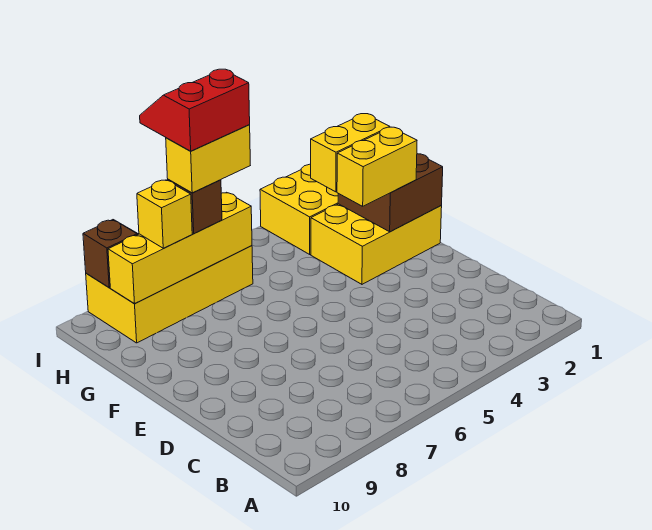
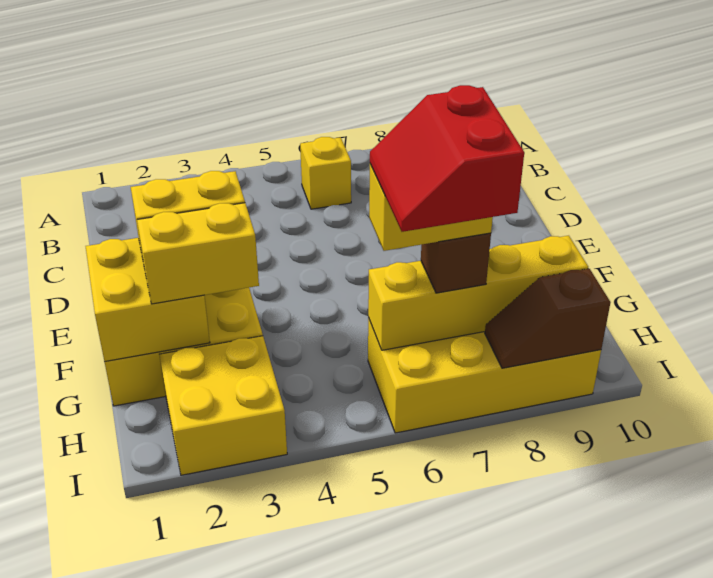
brown brick F1:G2 level 2 -> yellow brick F1:G2 level 2
red slope H6:I7 level 5 top H -> red slope H6:I7 level 5 top 7
yellow brick H8 level 3 -> yellow brick B6 level 1

